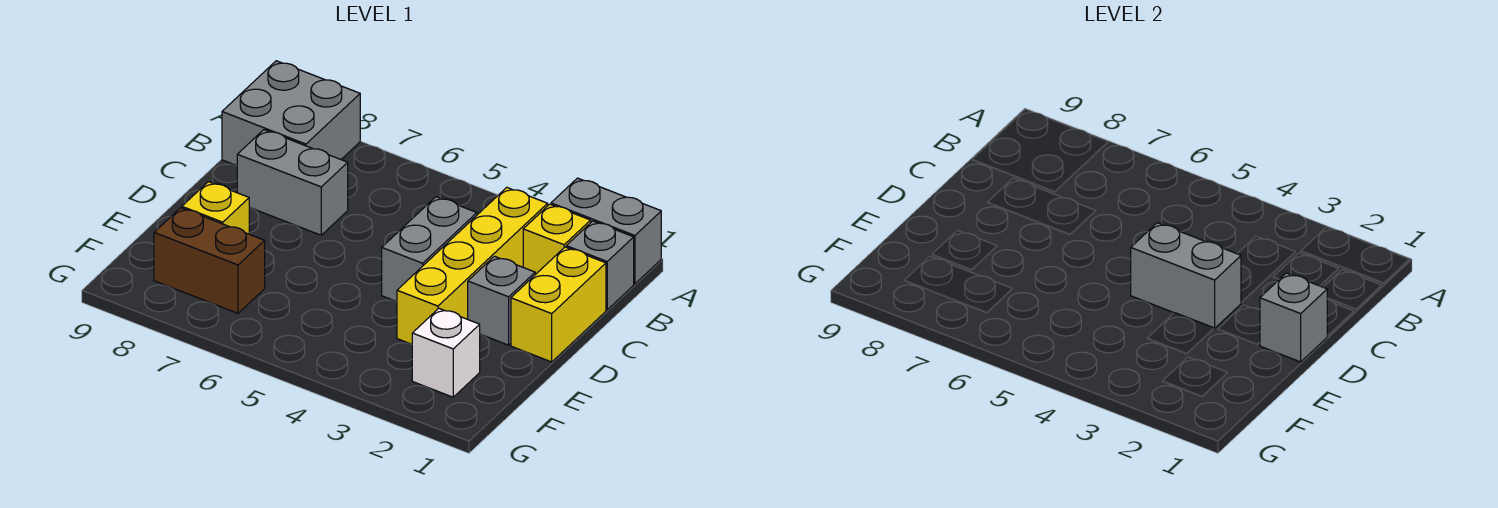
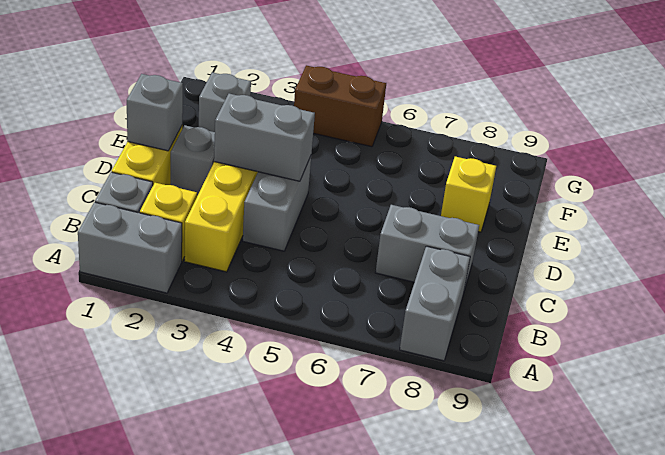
grey brick A8:B9 level 1 -> grey brick A8:B8 level 1
white brick F2 level 1 -> grey brick F2 level 1
brown brick F7:F8 level 1 -> brown brick G4:G5 level 1

